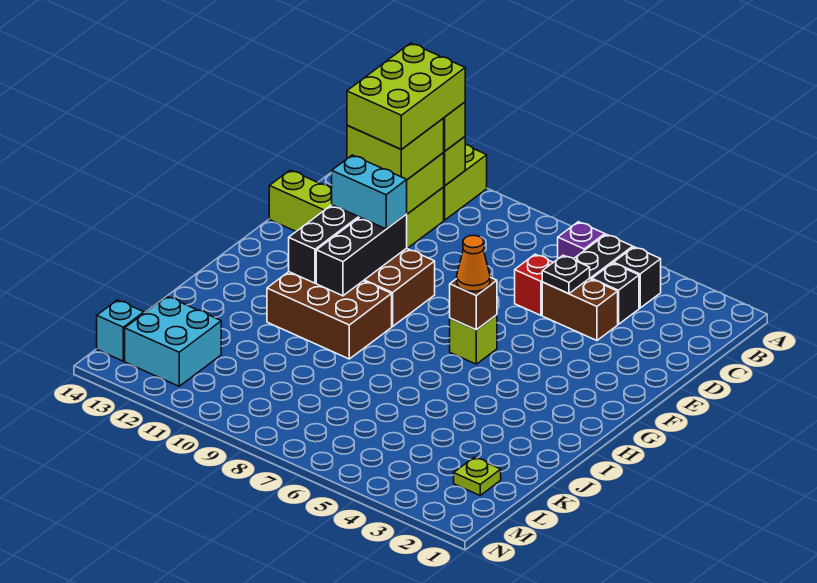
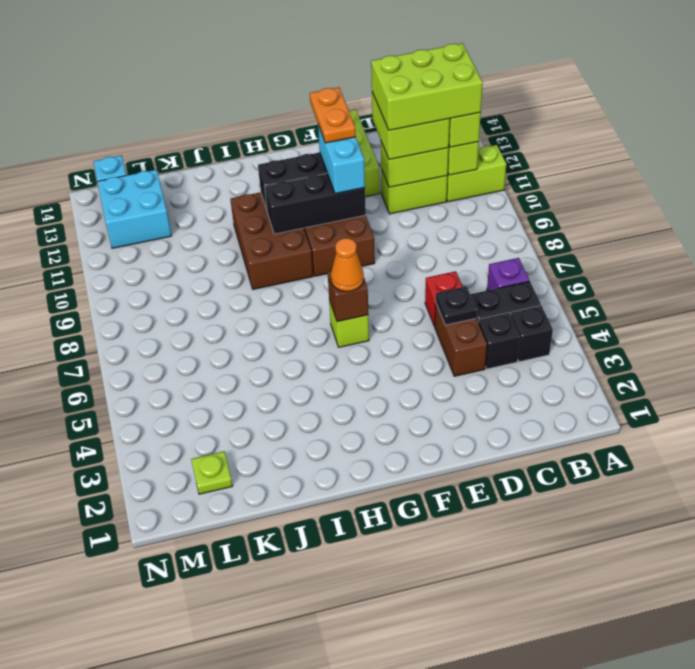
none -> orange plate F11:F12 level 4

